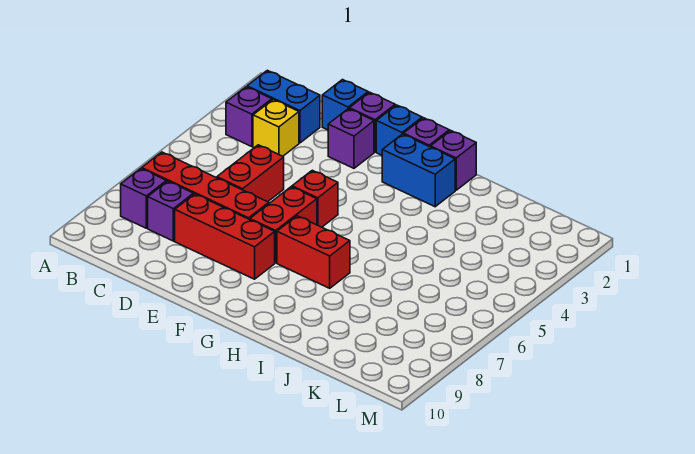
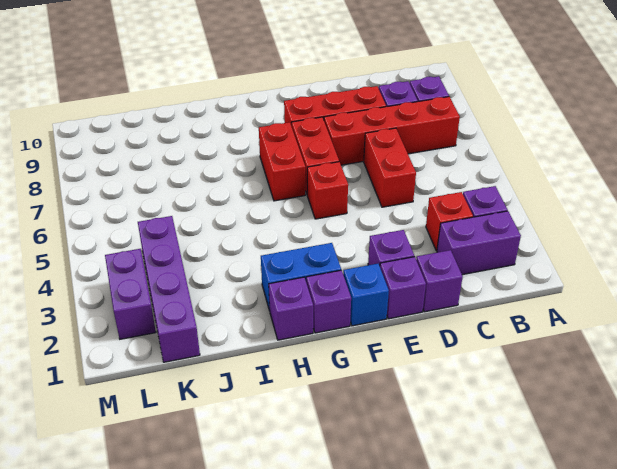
blue brick B2:C2 level 1 -> purple brick B2:C2 level 1
yellow brick C3 level 1 -> red brick C3 level 1
blue brick D1 level 1 -> purple brick D1 level 1
red brick G7:H7 level 1 -> red brick G6:G7 level 1
none -> purple brick K1:K4 level 1
none -> purple brick L2:L3 level 1

